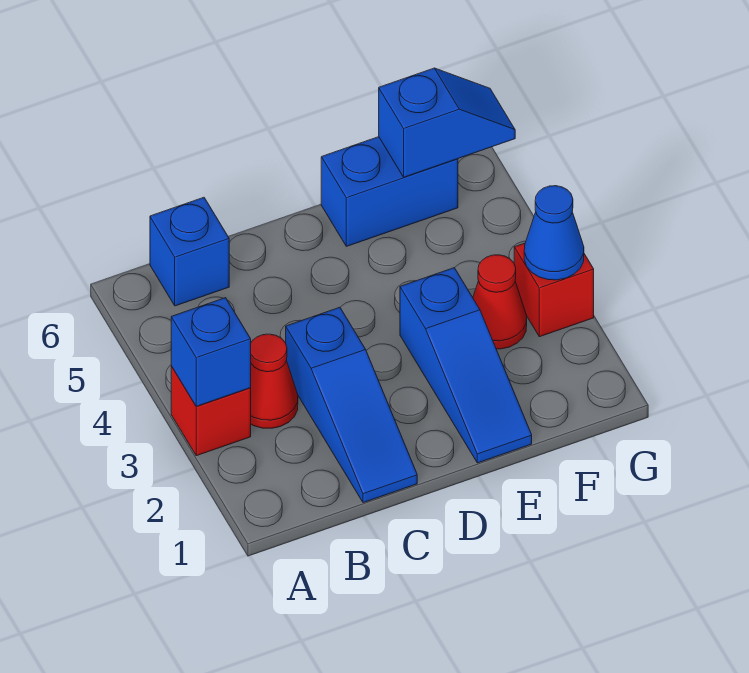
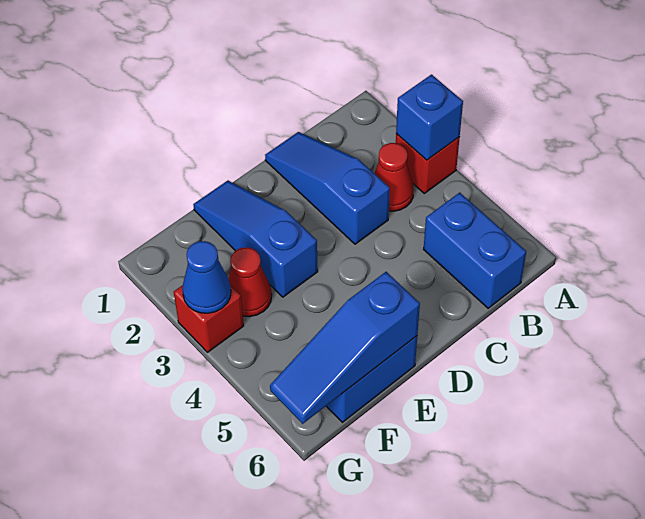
blue brick B6 level 1 -> blue brick B5:B6 level 1
blue slope F6:G6 level 2 top F -> blue slope E6:G6 level 2 top E

